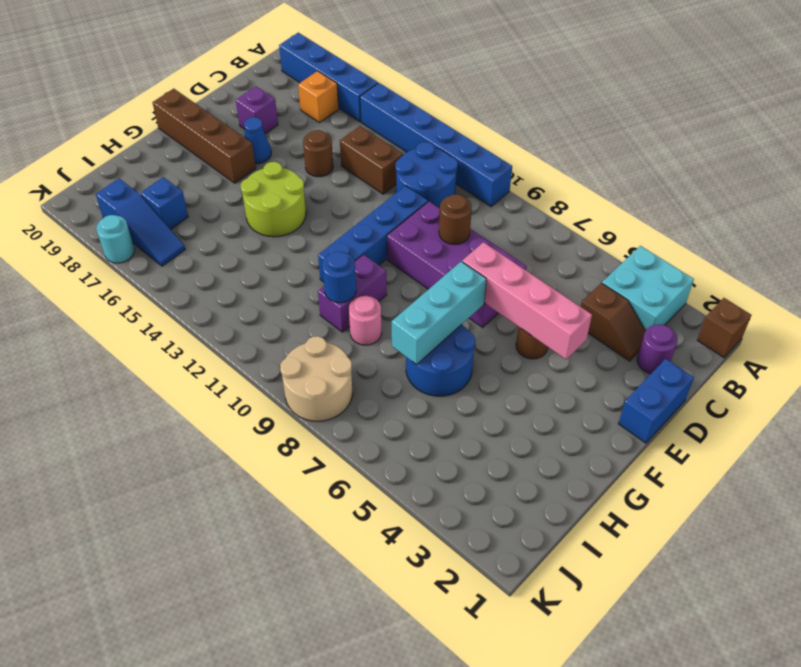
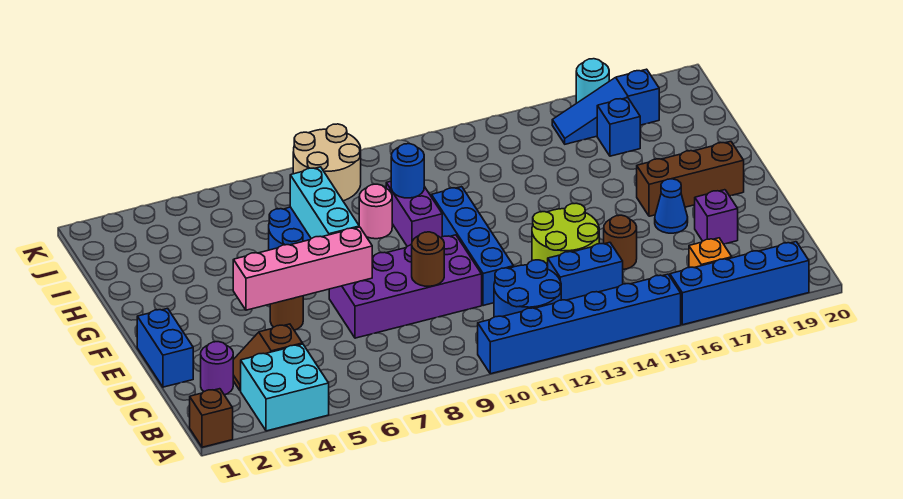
brown brick C13:C14 level 1 -> blue brick C13:C14 level 1
lime round brick F14:G15 level 1 -> lime round brick D13:E14 level 1
brown brick F17:F20 level 1 -> brown brick F17:F19 level 1

